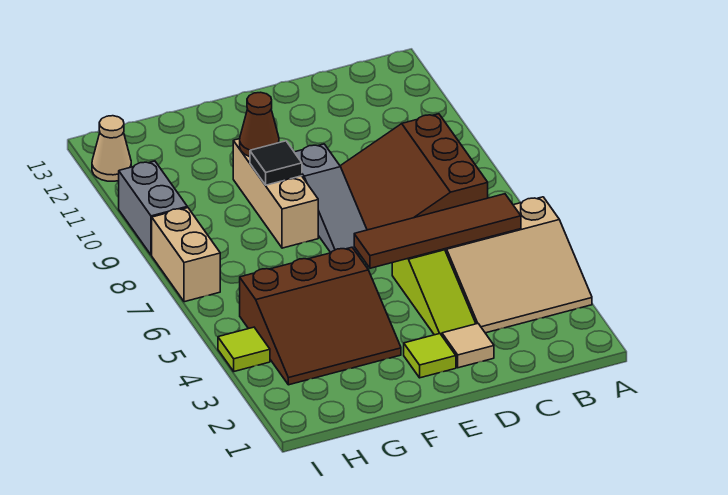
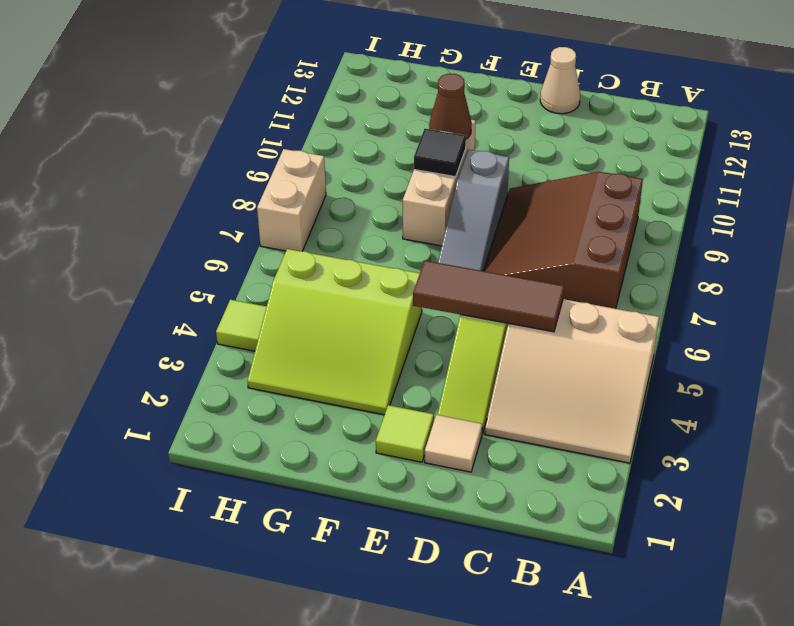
brown tile B5:E5 level 2 -> brown tile C5:E5 level 2
brown slope F3:H5 level 1 top 5 -> lime slope F3:H5 level 1 top 5
grey brick I9:I10 level 1 -> none
tan cone I12 level 1 -> tan cone D13 level 1

